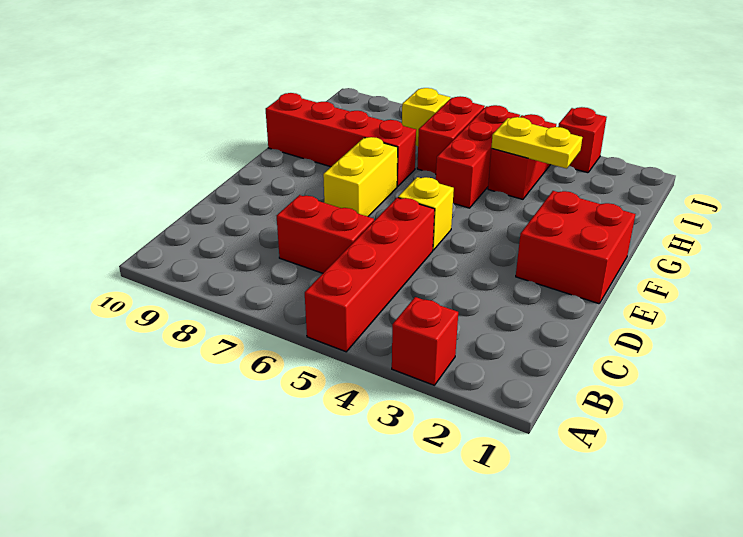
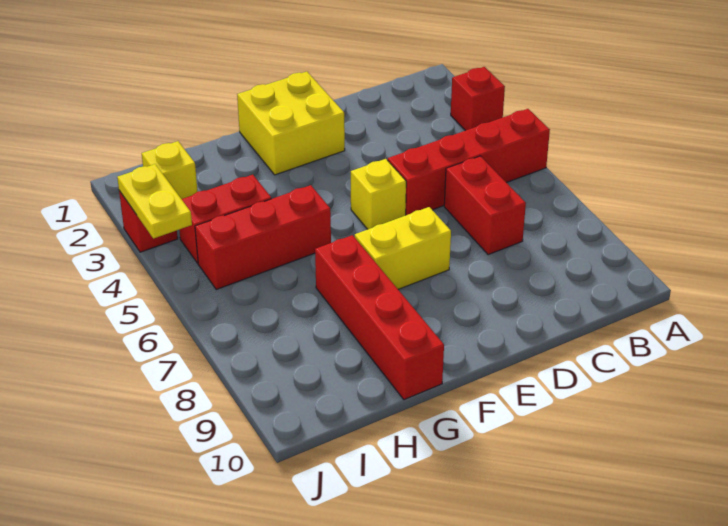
red brick E1:F2 level 1 -> yellow brick E1:F2 level 1
yellow plate H3:H4 level 2 -> yellow plate J3:J4 level 2
red brick H6:I6 level 1 -> none
yellow brick I7 level 1 -> yellow brick I2 level 1

